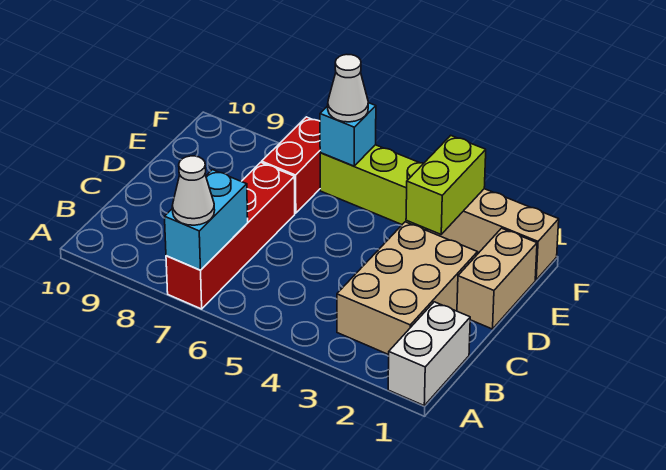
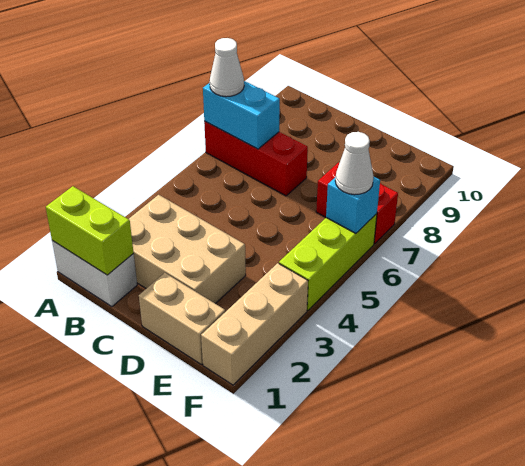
red brick A7:D7 level 1 -> red brick A7:C7 level 1
lime brick E3:F3 level 2 -> lime brick A1:B1 level 2

